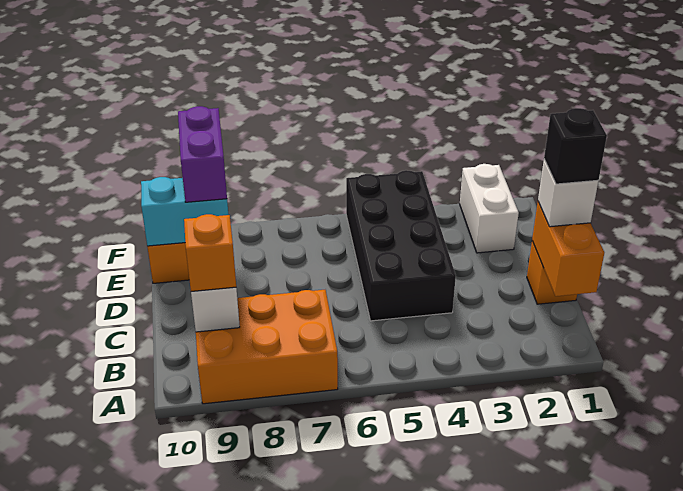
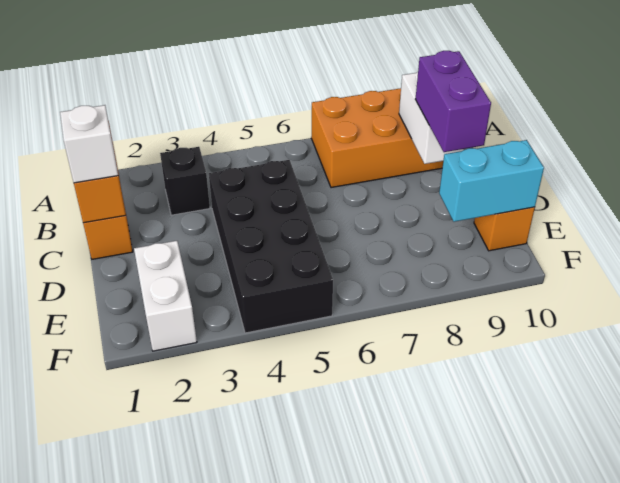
orange brick B9 level 3 -> none
black brick C1 level 4 -> black brick B3 level 1
purple brick E9:F9 level 3 -> purple brick C9:D9 level 3

